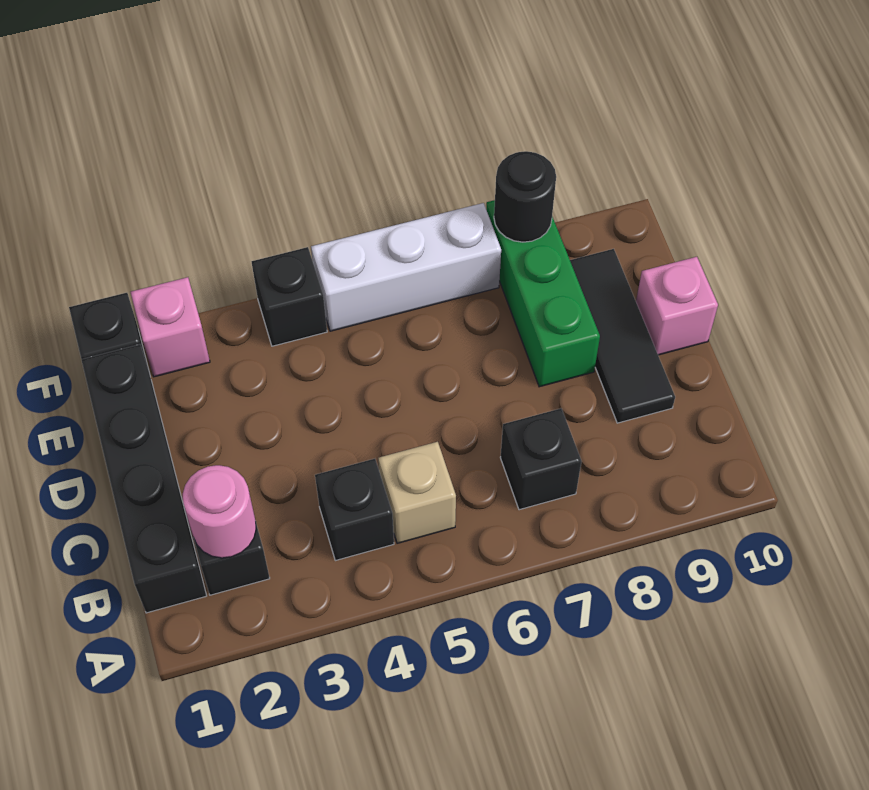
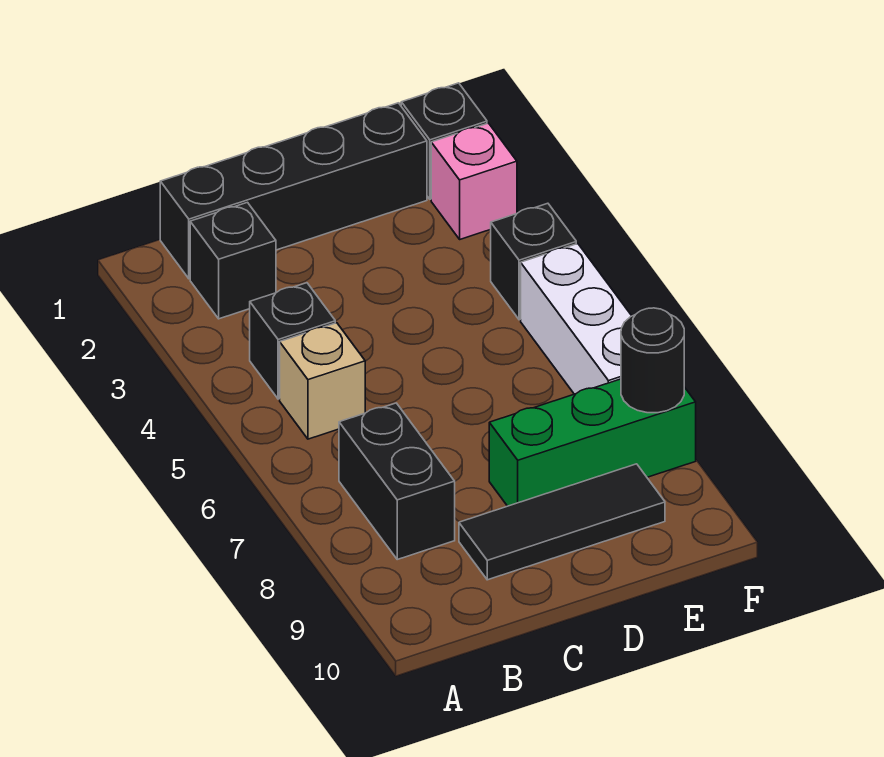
pink round brick B2 level 2 -> none
black brick B7 level 1 -> black brick B7:B8 level 1
pink brick D10 level 1 -> none

